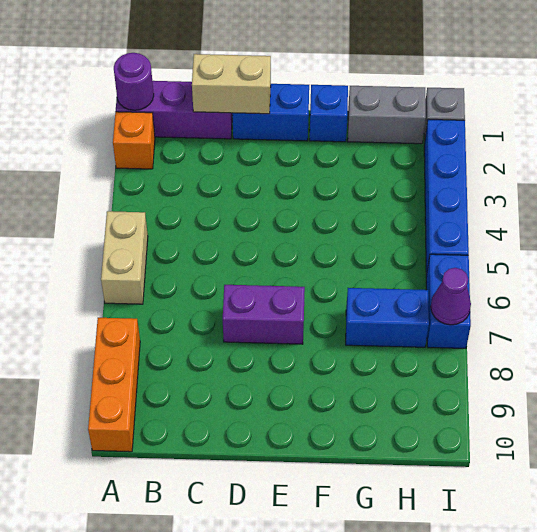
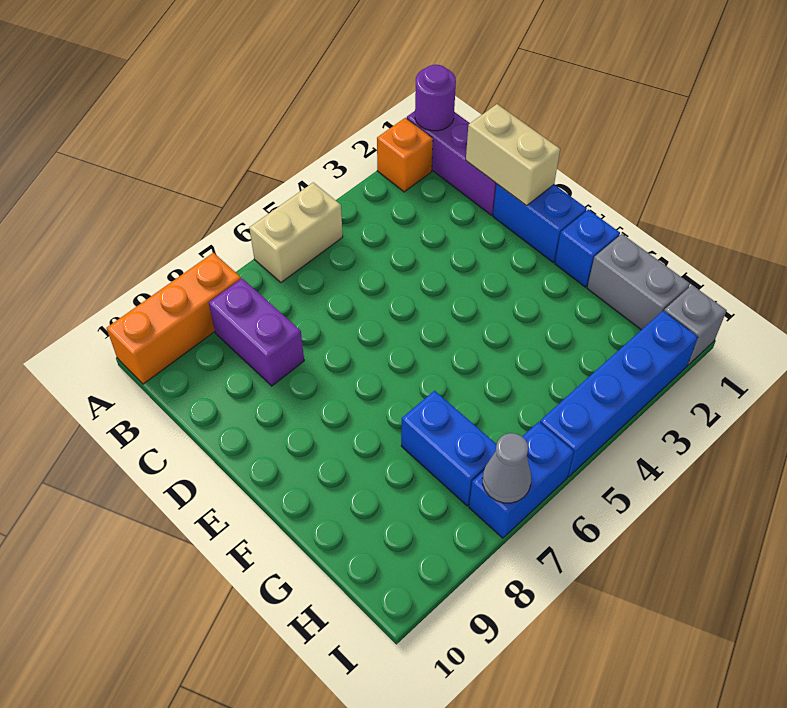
purple brick D7:E7 level 1 -> purple brick B8:C8 level 1
purple cone I7 level 2 -> grey cone I7 level 2

